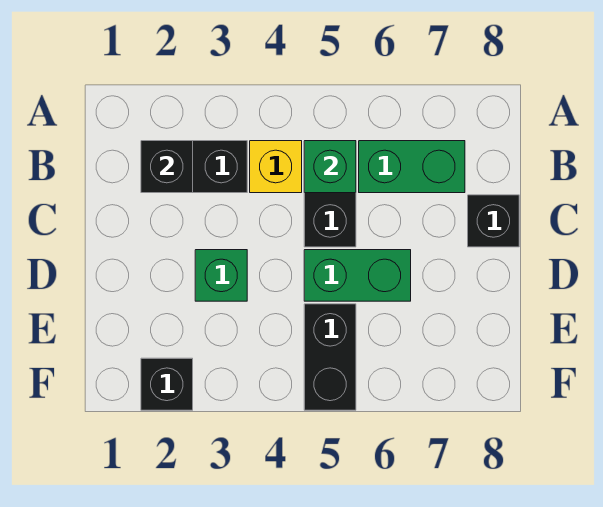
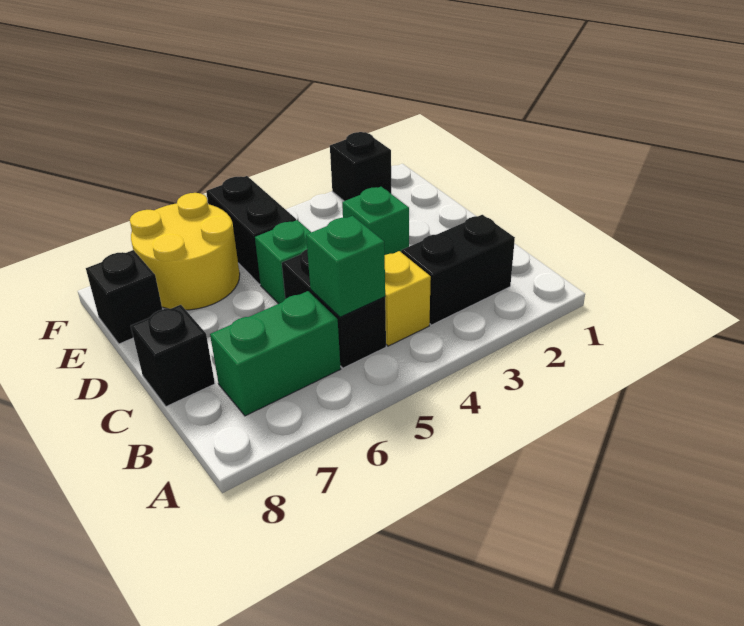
black brick B2 level 2 -> black brick E8 level 1
green brick D5:D6 level 1 -> green brick D5 level 1
none -> yellow round brick E6:F7 level 1

